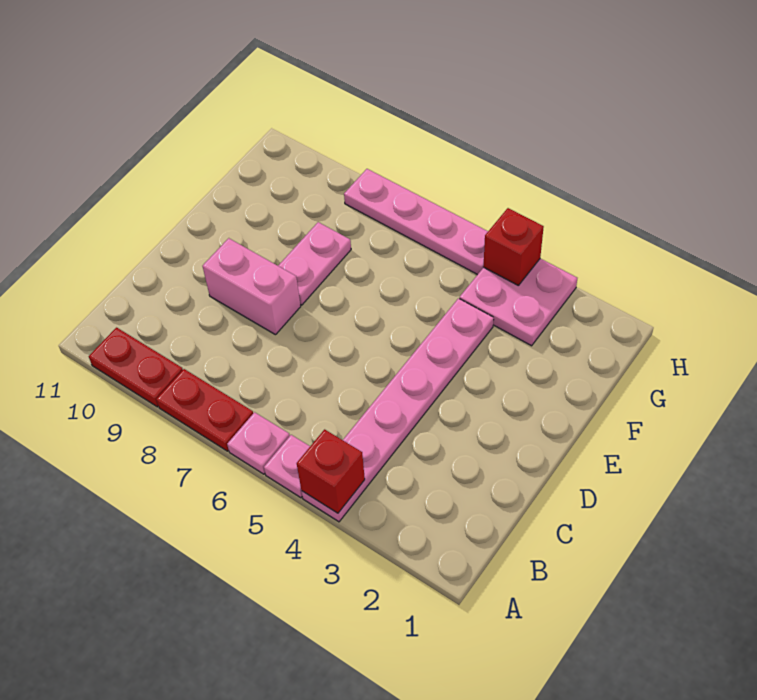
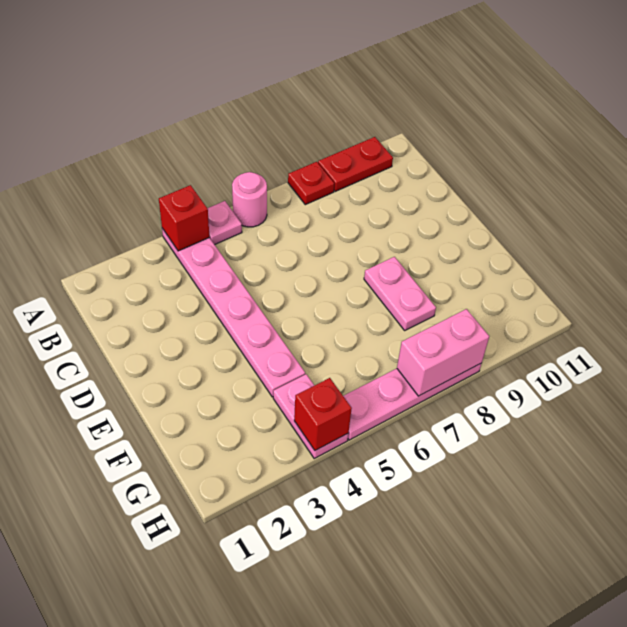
pink plate A6 level 1 -> pink round brick A6 level 1
red plate A7:A8 level 1 -> red plate A8 level 1
pink brick D8:D9 level 1 -> pink brick H7:H8 level 2
pink plate G3:H4 level 1 -> pink plate G4:H4 level 1

